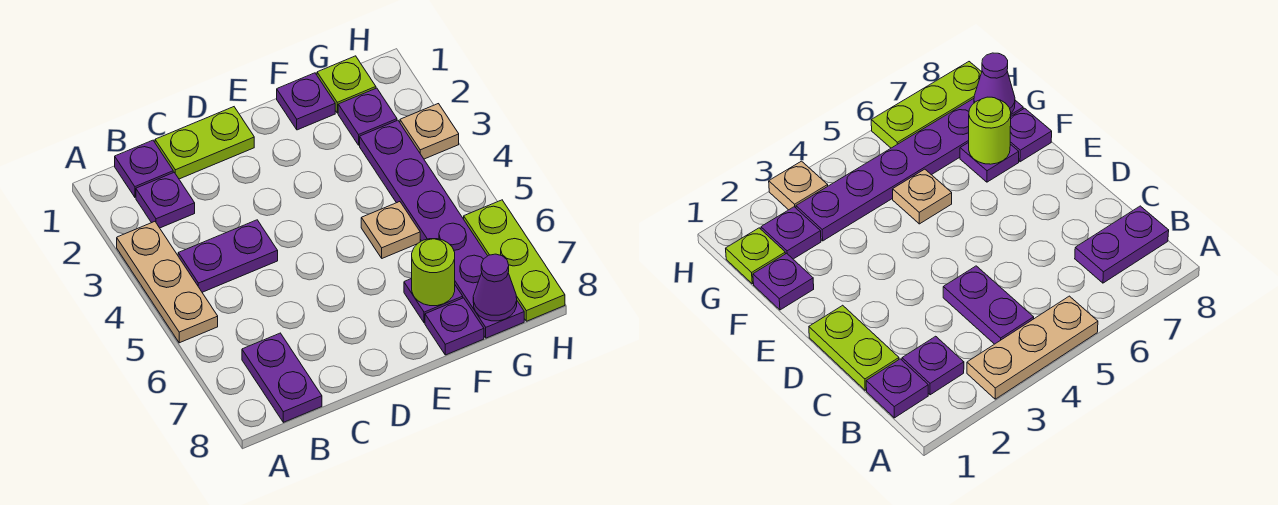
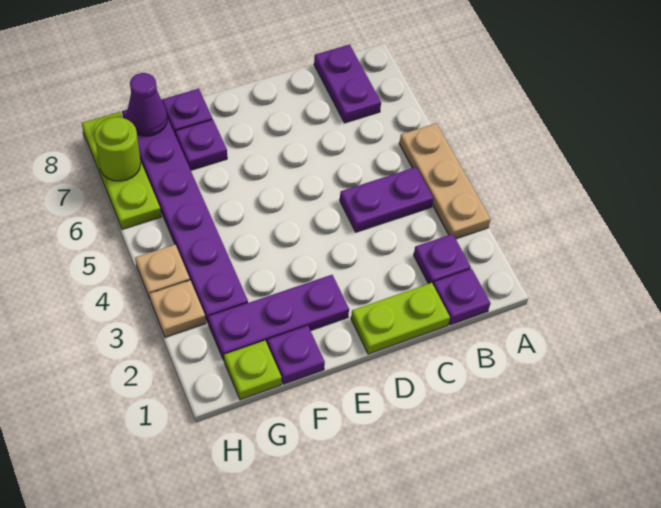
tan plate F5 level 1 -> tan plate H4 level 1
lime round brick F7 level 2 -> lime round brick H7 level 2
purple plate G2 level 1 -> purple plate E2:G2 level 1

